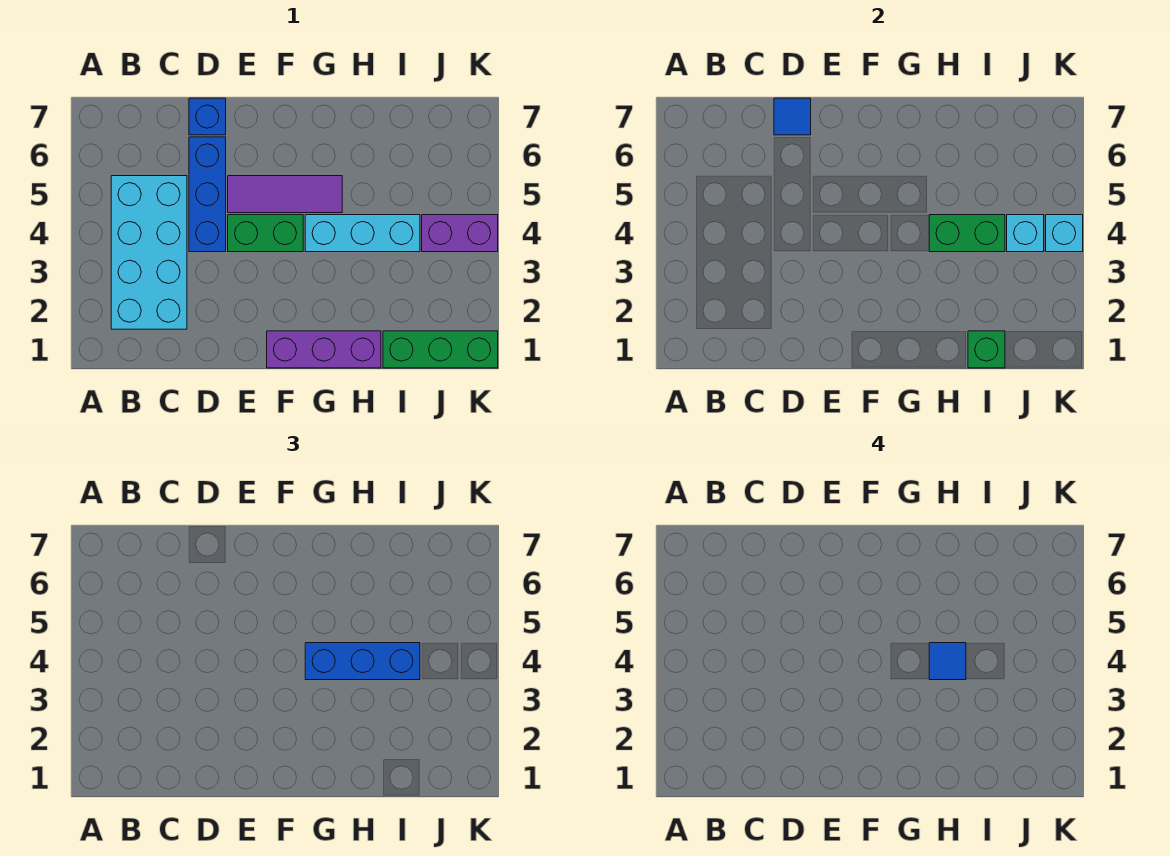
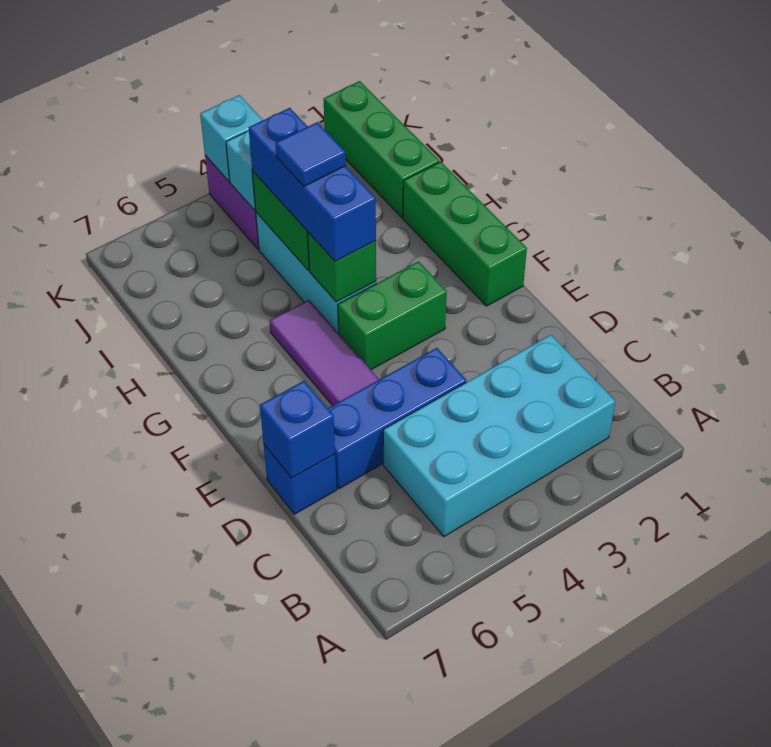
blue tile D7 level 2 -> blue brick D7 level 2
green brick E4:F4 level 1 -> green brick F3:F4 level 1
purple brick F1:H1 level 1 -> green brick F1:H1 level 1
green brick I1 level 2 -> green brick G4 level 2

